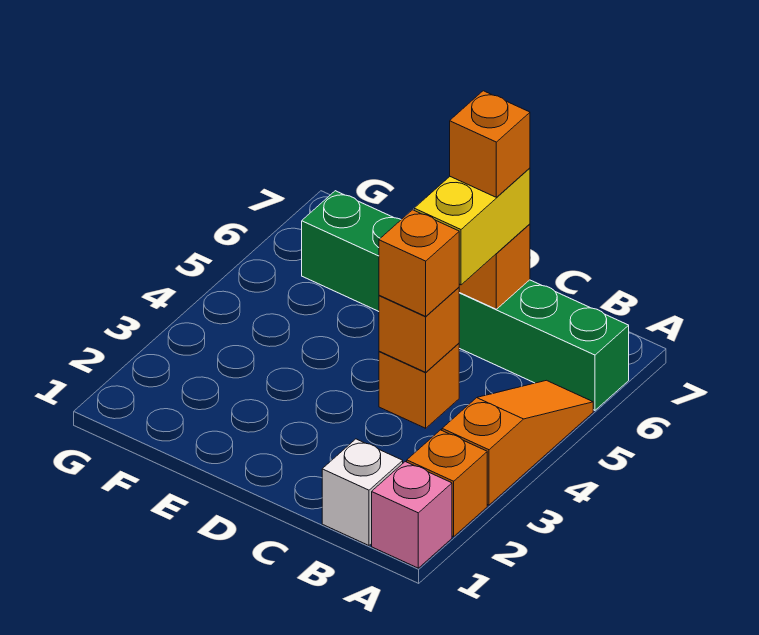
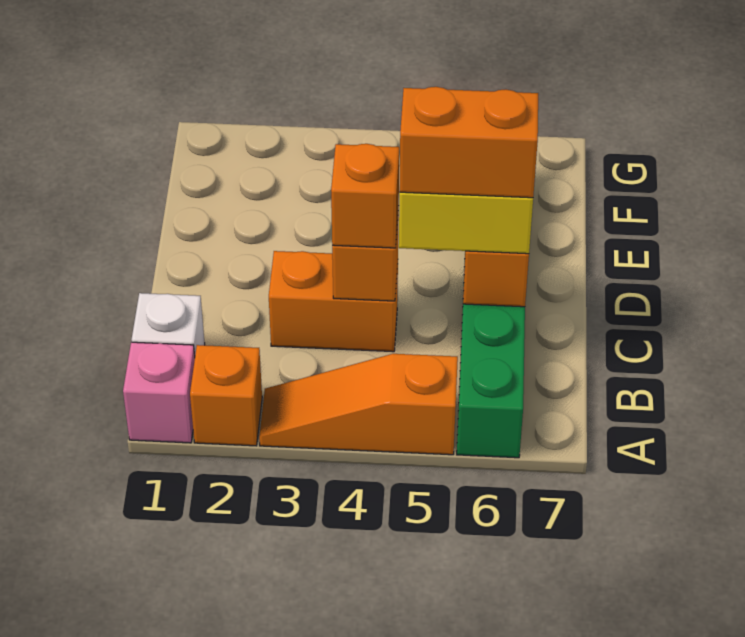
orange slope A3:A5 level 1 top 3 -> orange slope A3:A5 level 1 top 5
orange brick C4 level 1 -> orange brick C3:C4 level 1
orange brick C6 level 4 -> orange brick C5:C6 level 4

